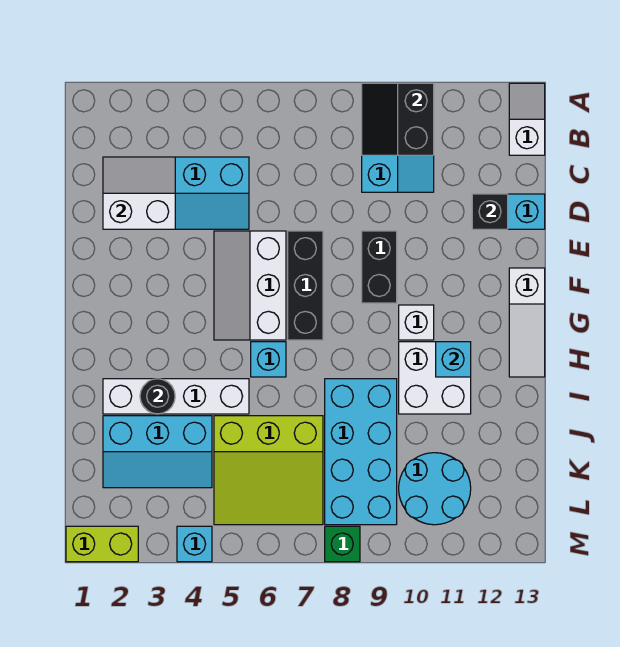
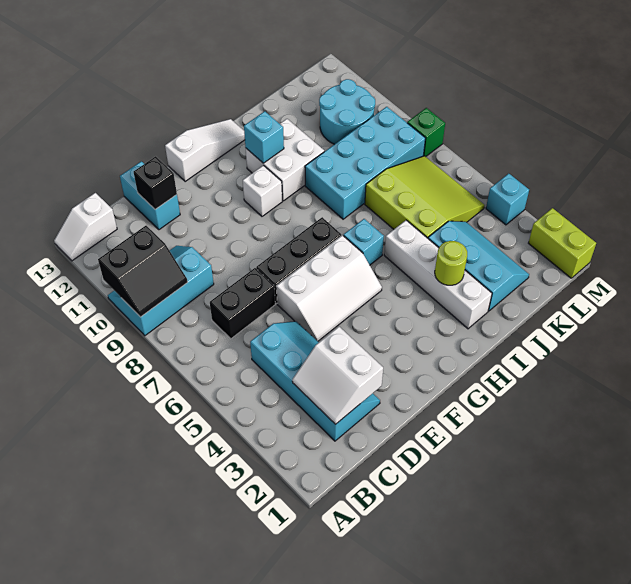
black brick E9:F9 level 1 -> black brick C7:D7 level 1
black round brick I3 level 2 -> lime round brick I3 level 2

